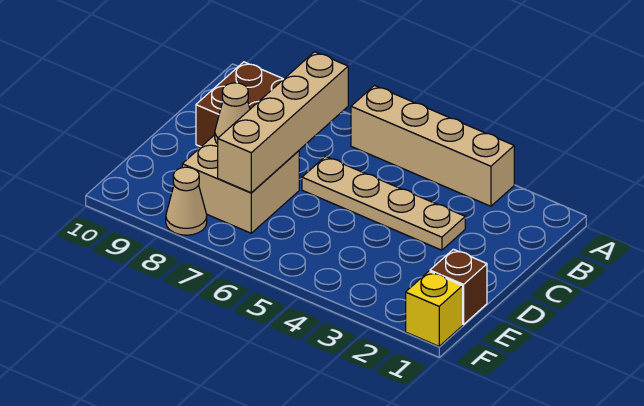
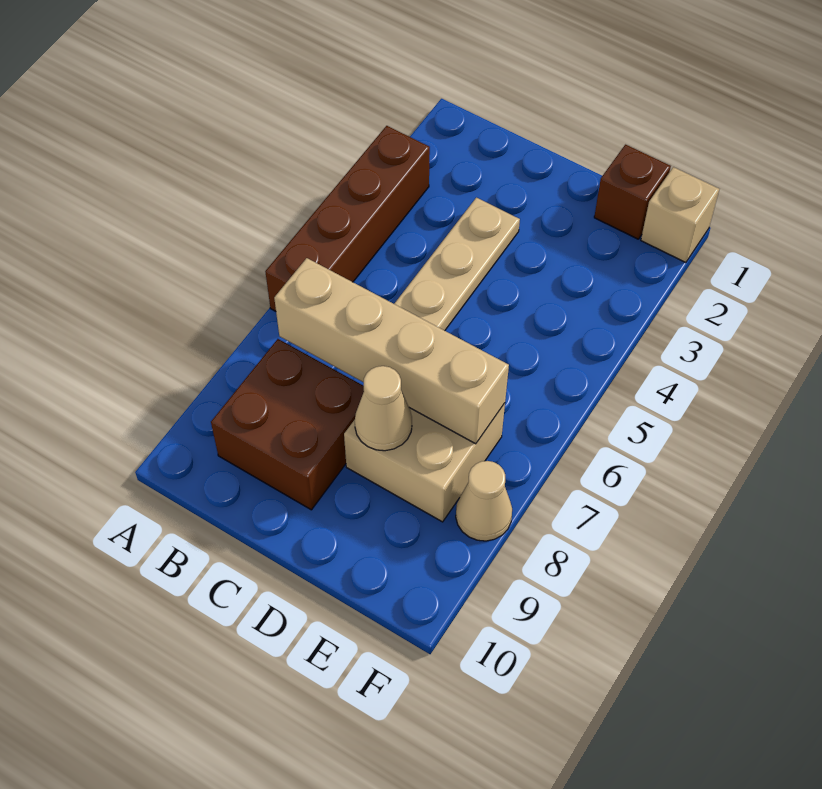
tan brick A3:A6 level 1 -> brown brick A3:A6 level 1
yellow brick F1 level 1 -> tan brick F1 level 1

